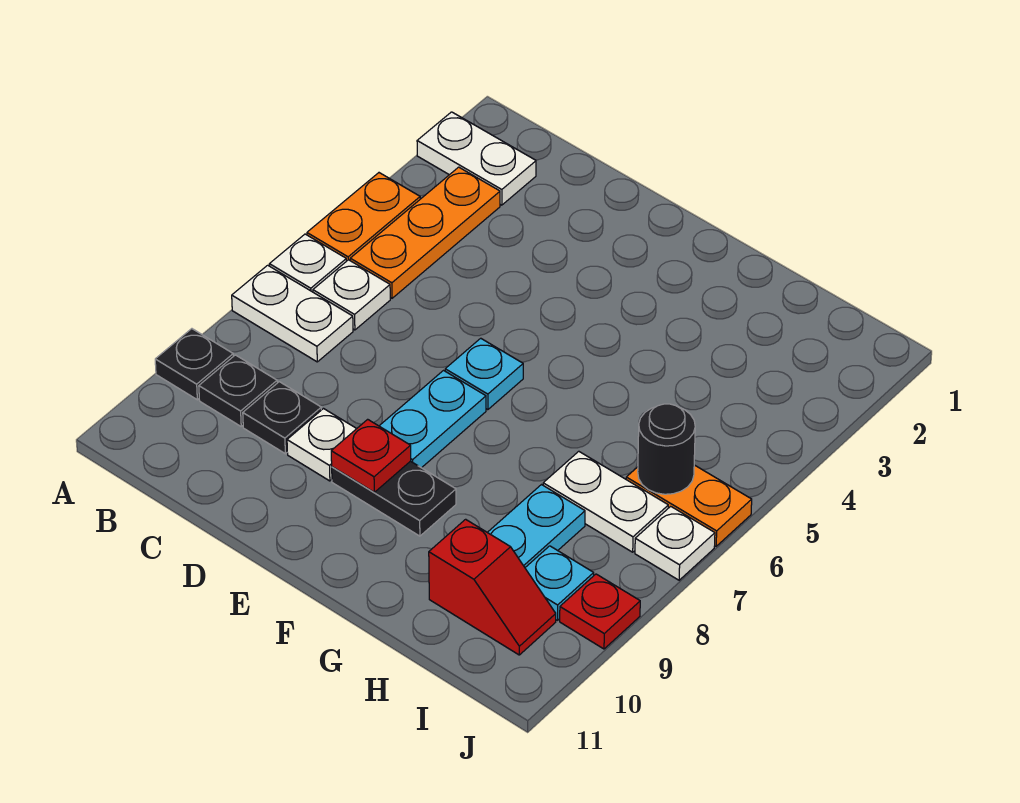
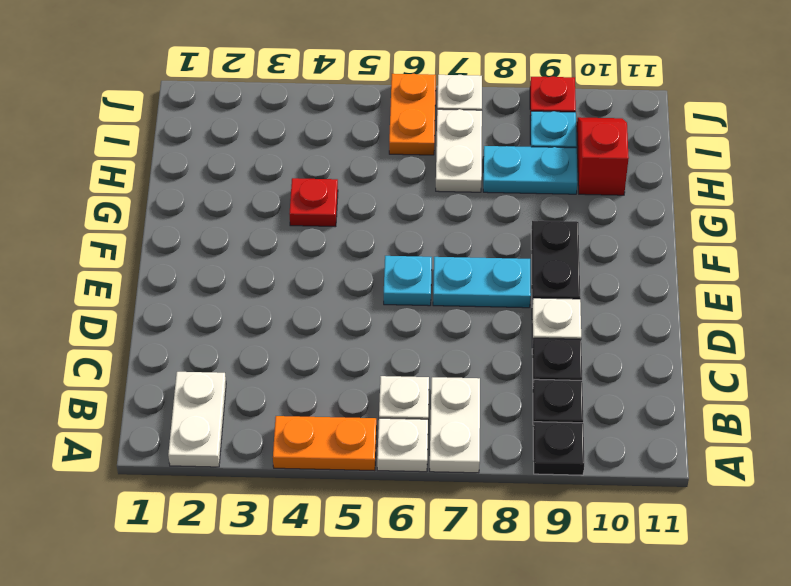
orange plate B3:B5 level 1 -> none
red plate E9 level 2 -> red plate G4 level 1
black round brick I6 level 2 -> none

